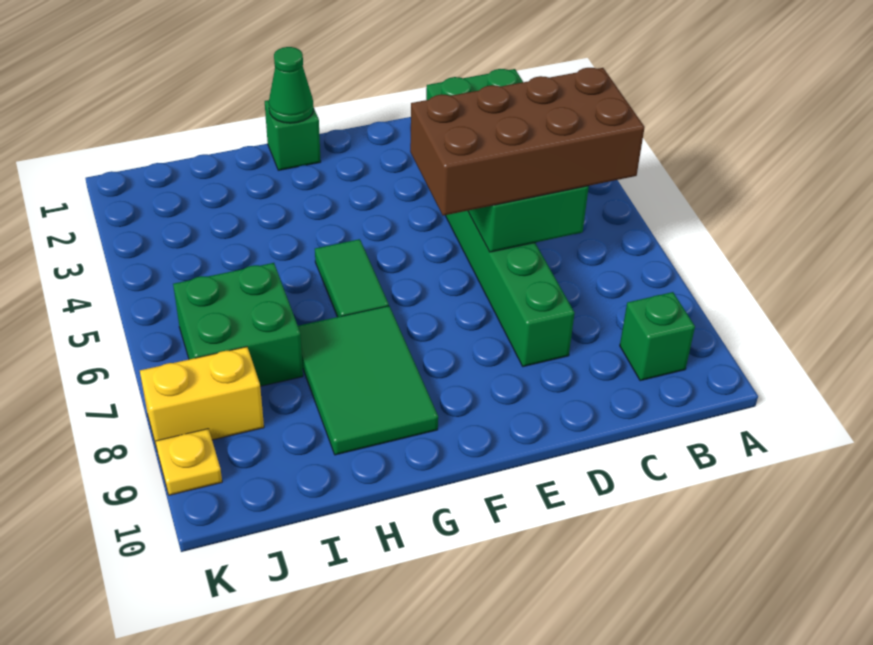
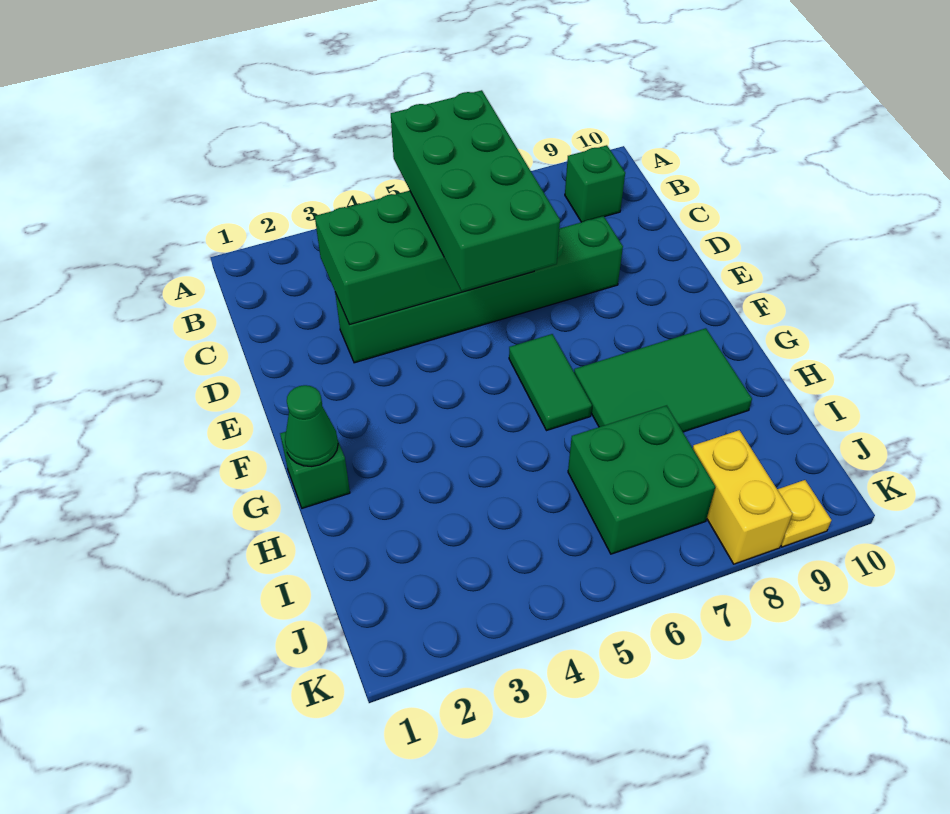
brown brick B5:E6 level 3 -> green brick B5:E6 level 3
green tile G5:G6 level 1 -> green tile F6:G6 level 1

